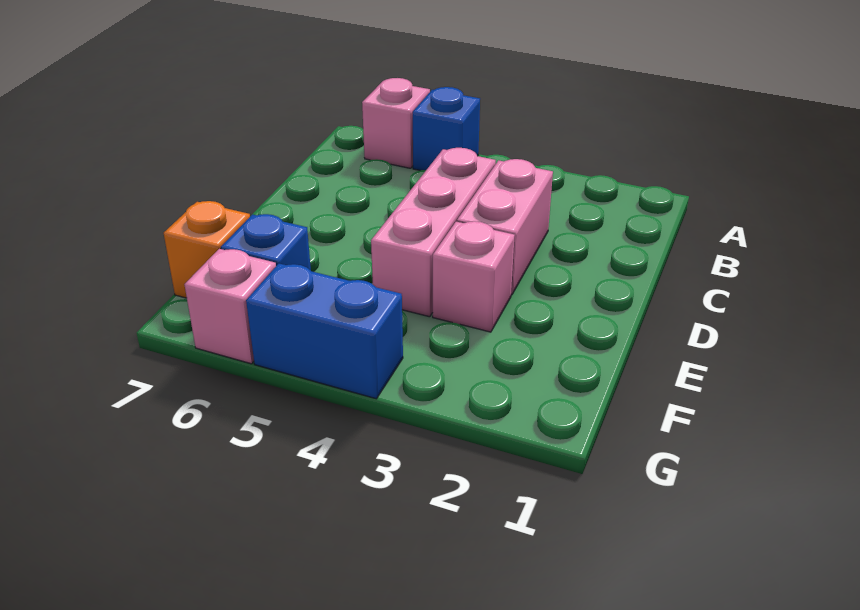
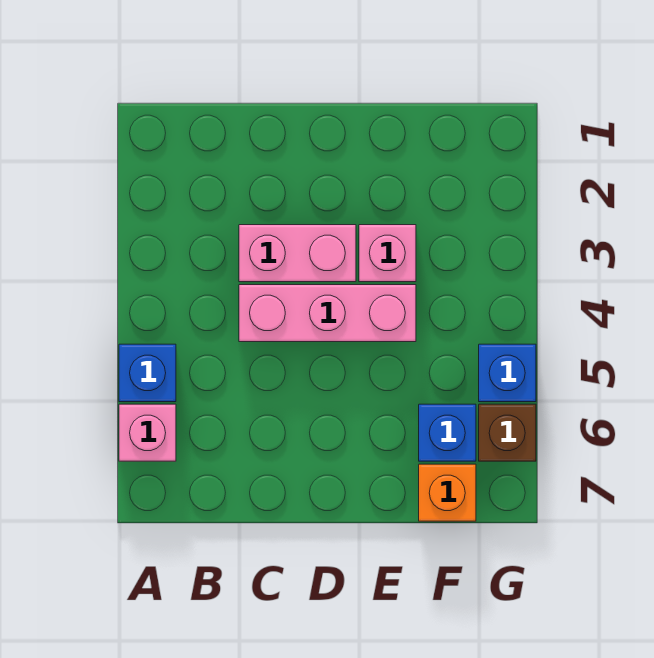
blue brick G4:G5 level 1 -> blue brick G5 level 1
pink brick G6 level 1 -> brown brick G6 level 1

